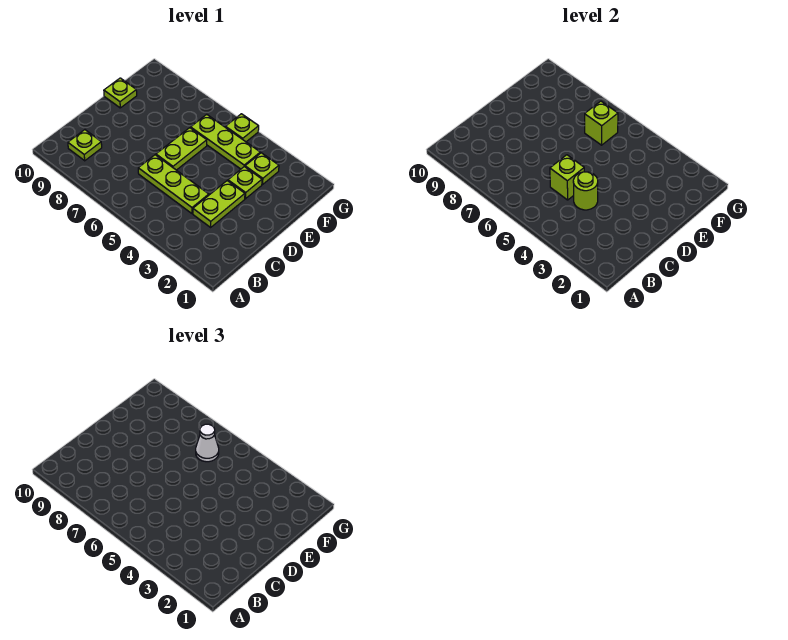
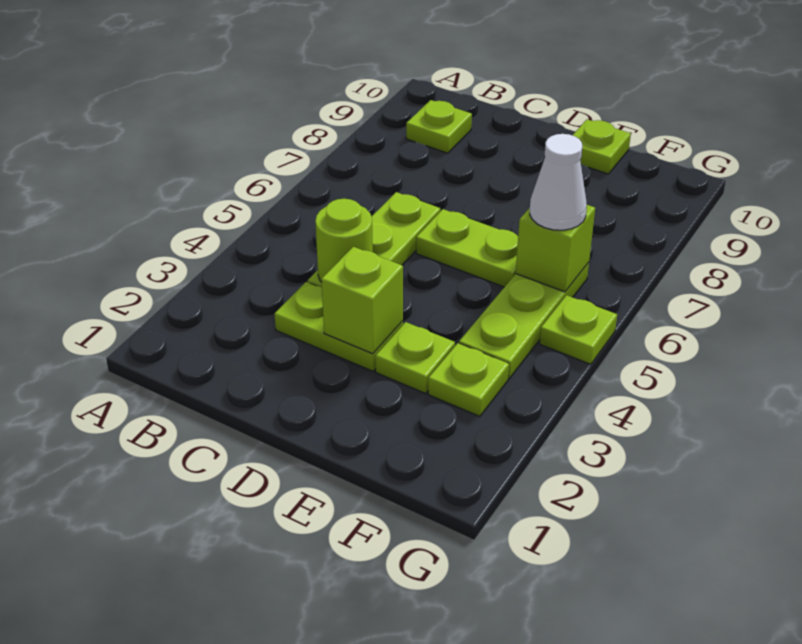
lime brick C5 level 2 -> lime brick D3 level 2

